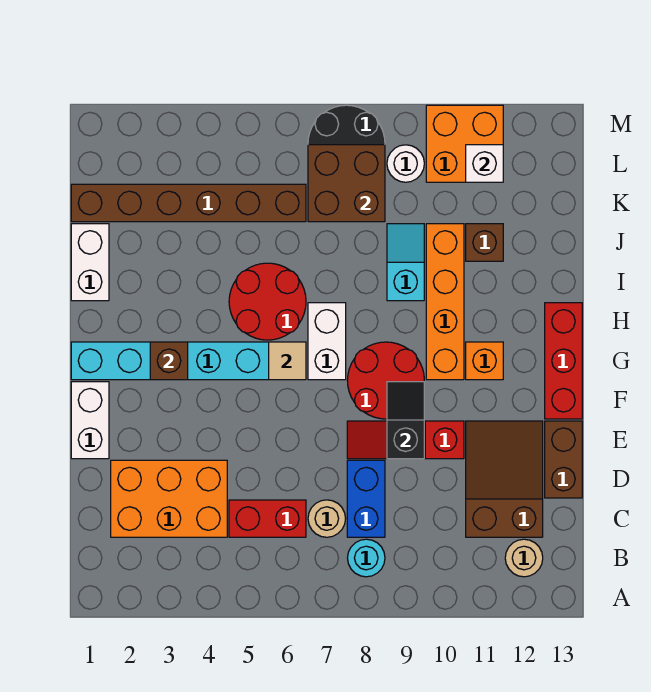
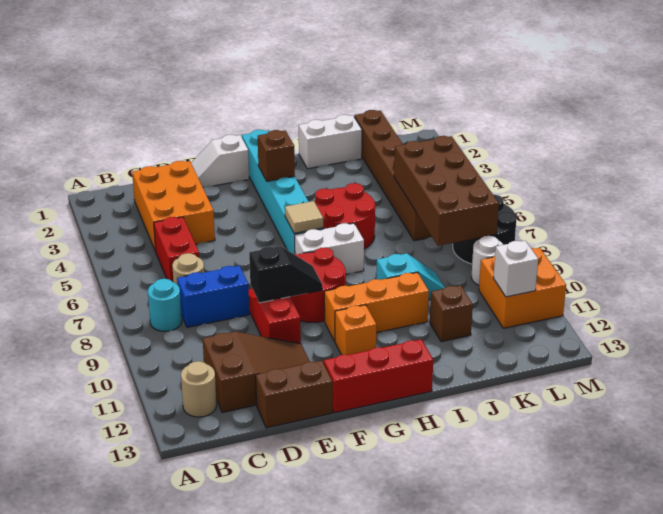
white brick E1:F1 level 1 -> white slope E1:F1 level 1 top F
orange brick G10:J10 level 1 -> orange brick G10:I10 level 1
brown brick K7:L8 level 2 -> brown brick K5:L8 level 2

